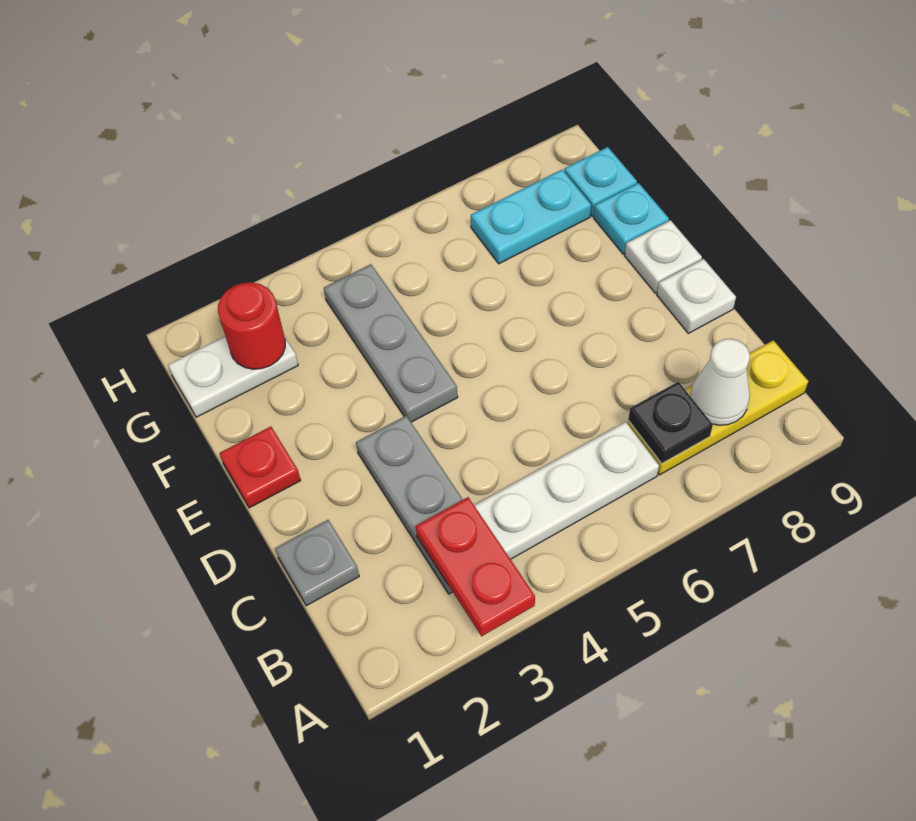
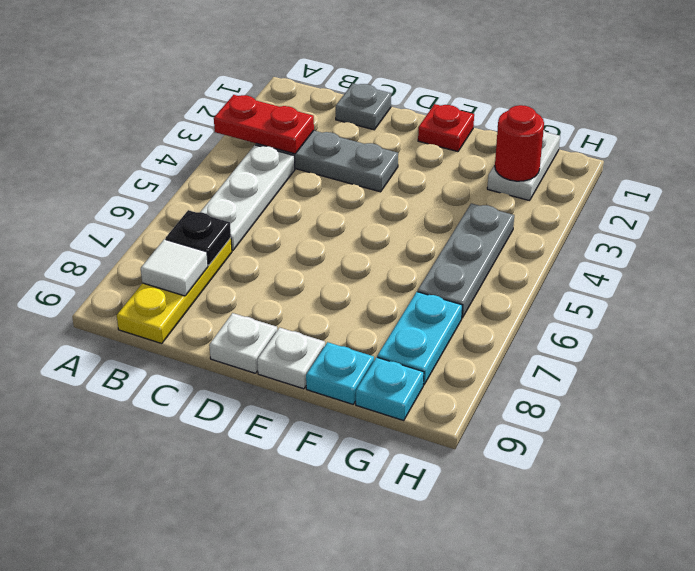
white cone B8 level 2 -> white tile B8 level 2
grey plate E4:G4 level 1 -> grey plate G4:G6 level 1

